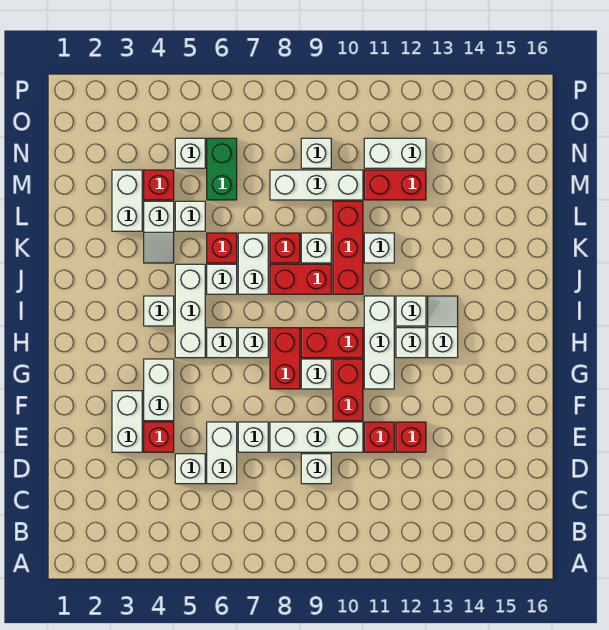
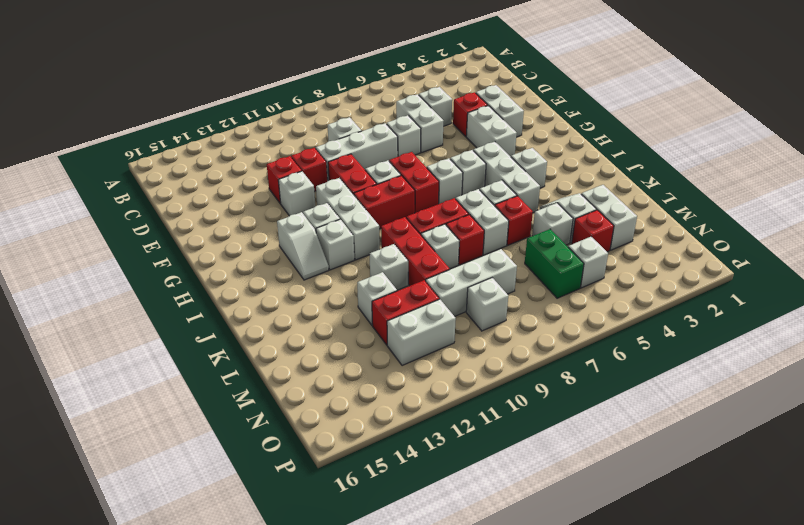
none -> white brick F12 level 1
none -> white brick L12 level 1

